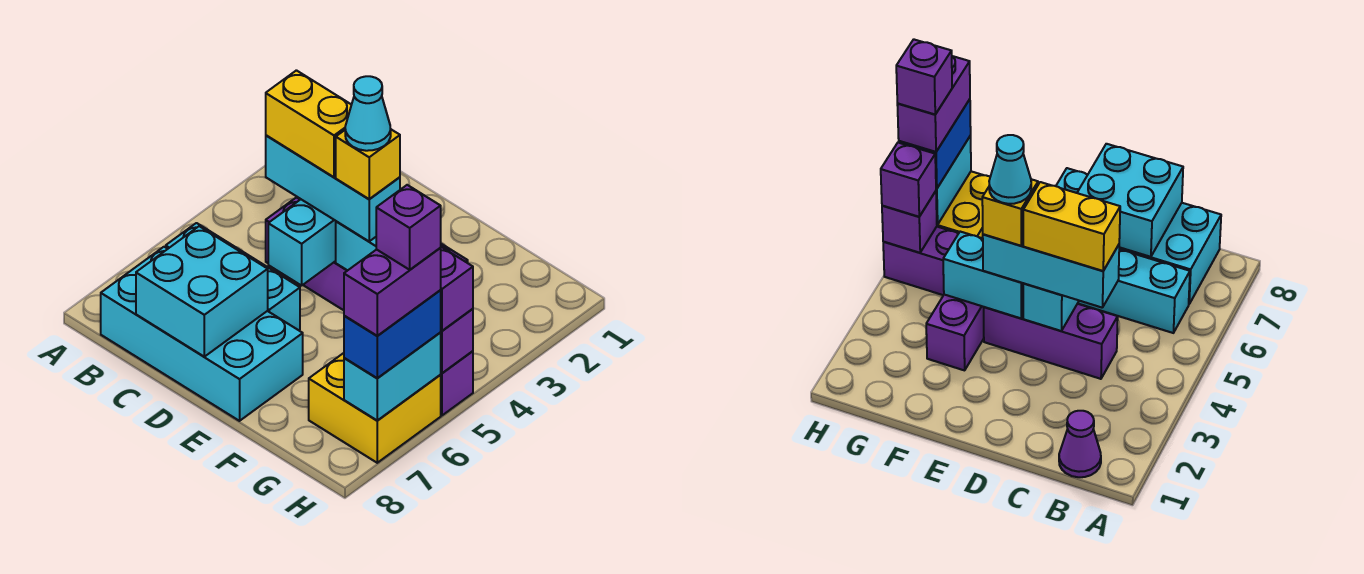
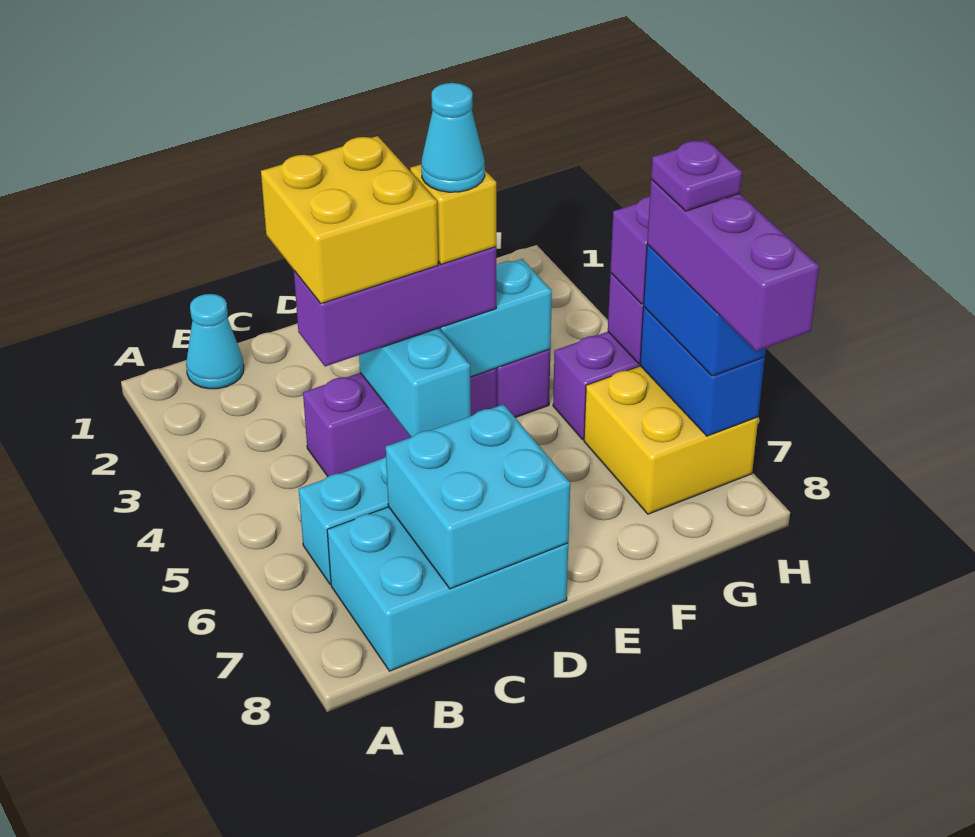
purple cone B1 level 1 -> cyan cone B1 level 1
cyan brick B7:E8 level 1 -> cyan brick B7:D8 level 1
cyan brick C4:E4 level 3 -> purple brick C4:E4 level 3
yellow brick C4:D4 level 4 -> yellow brick C3:D4 level 4
cyan brick H6:H7 level 2 -> blue brick H6:H7 level 2
purple brick H6:H7 level 4 -> purple brick H6:H8 level 4
purple brick H6 level 5 -> purple plate H6 level 5

